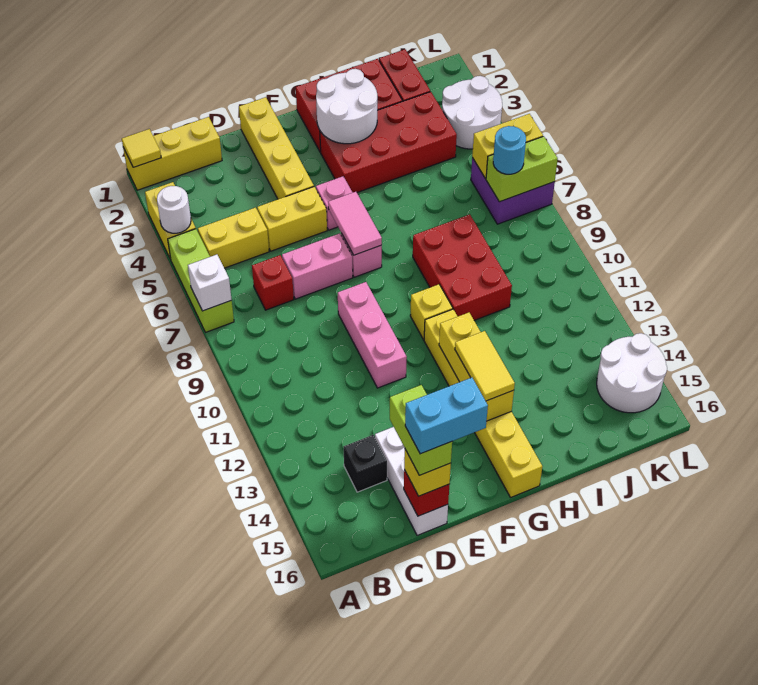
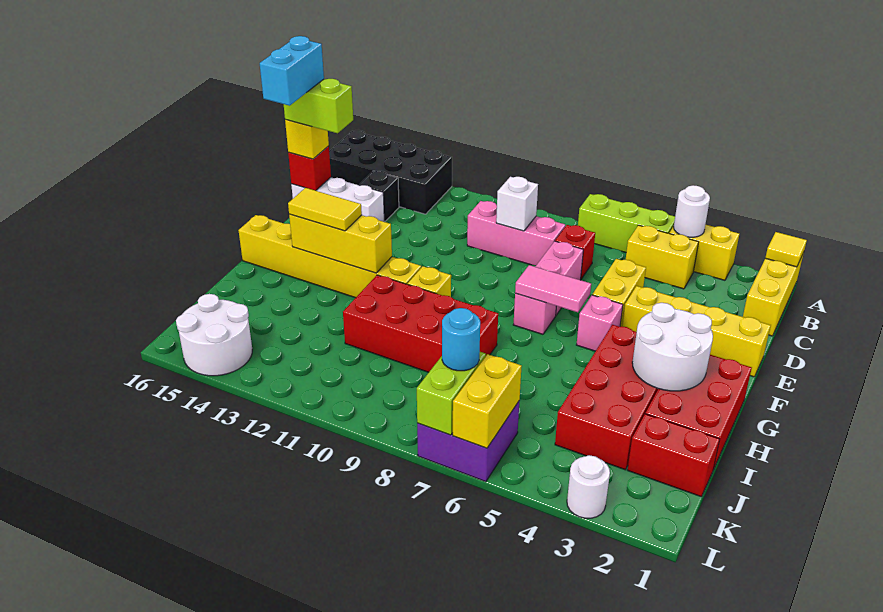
white brick A7 level 2 -> white brick C9 level 2
none -> black brick A13:B16 level 1
yellow brick B5:C5 level 1 -> yellow brick B4:B5 level 1
pink brick E9:E11 level 1 -> pink brick C8:C10 level 1
red brick H8:I10 level 1 -> red brick H8:I11 level 1
white round brick K3:L4 level 1 -> white round brick L3 level 1

